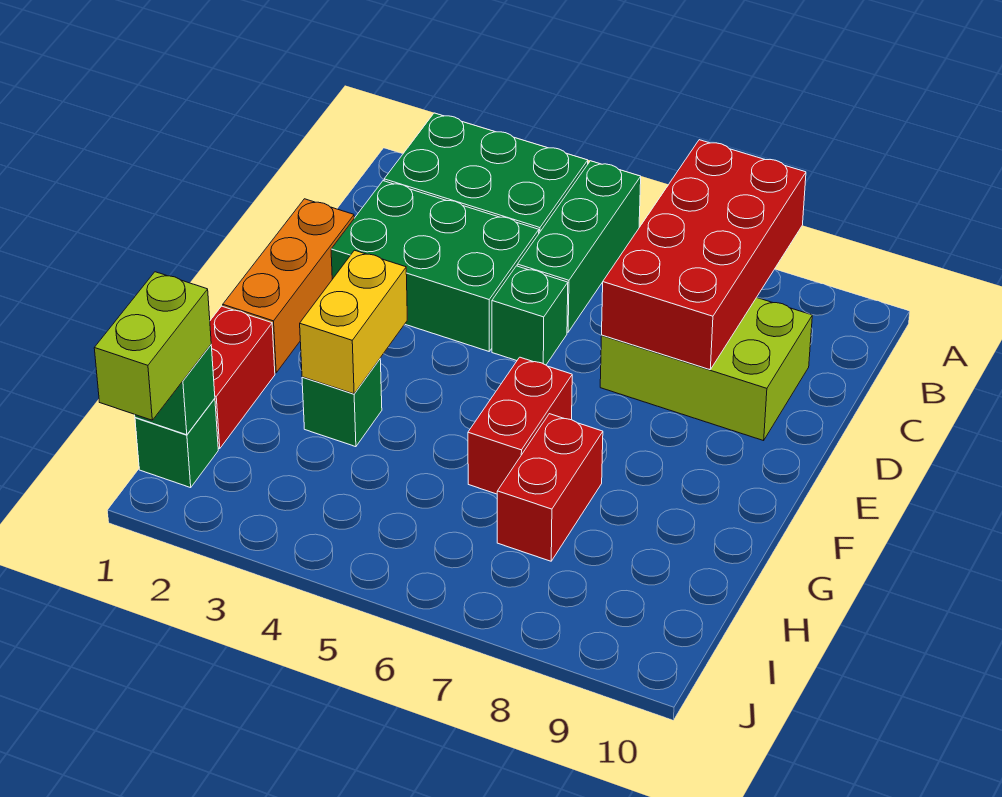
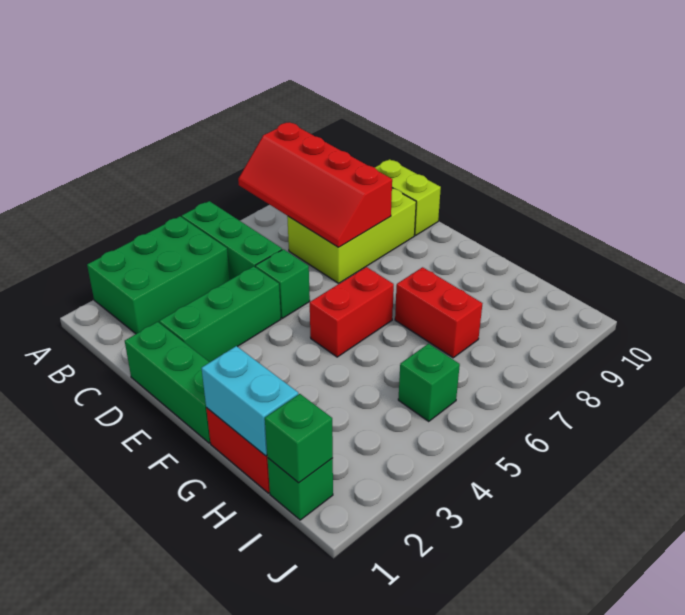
red brick A7:D8 level 2 -> red slope A7:D8 level 2 top 8
green brick C2:D4 level 1 -> green brick D2:D4 level 1
orange brick D1:F1 level 1 -> green brick D1:F1 level 1
yellow brick F3:G3 level 2 -> none
red brick F6:G6 level 1 -> red brick F5:F6 level 1
none -> cyan brick G1:H1 level 2
green brick G3 level 1 -> green brick I5 level 1
lime brick I1:J1 level 3 -> lime brick C10:D10 level 1

